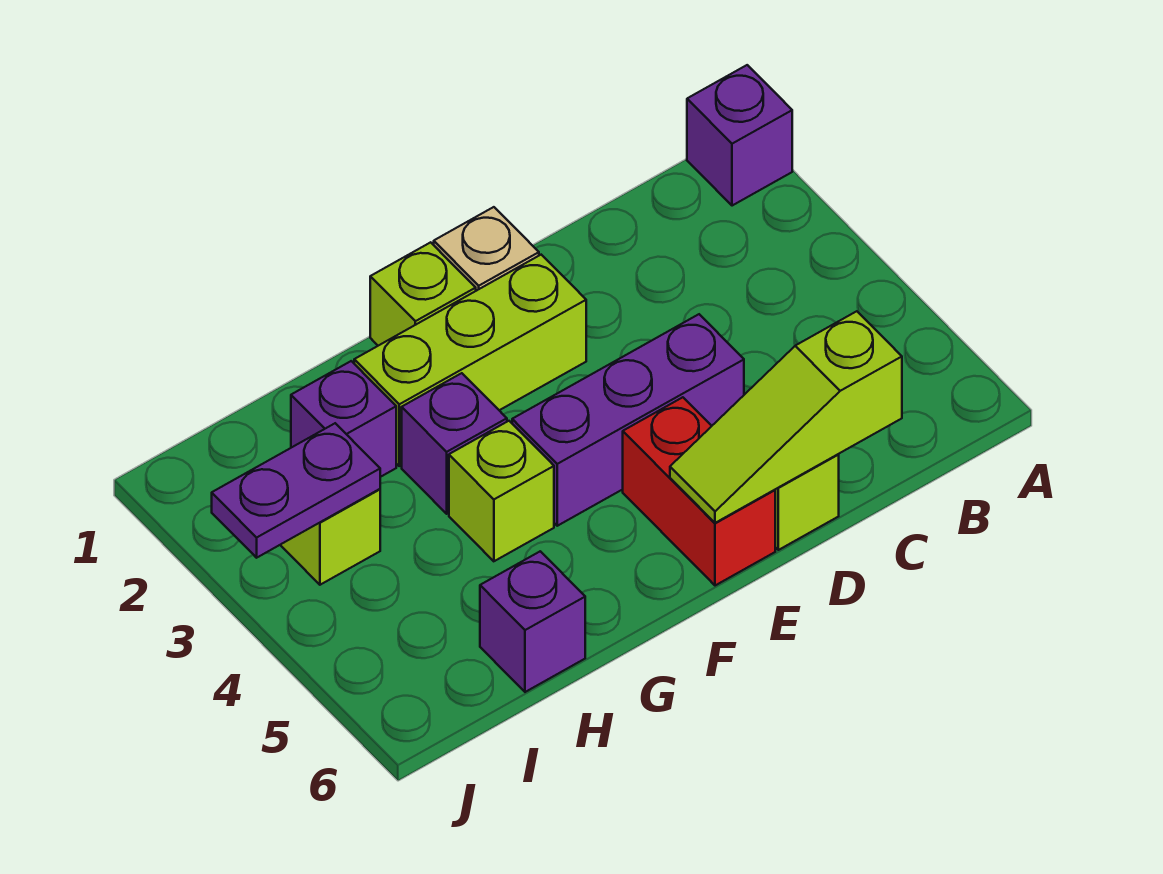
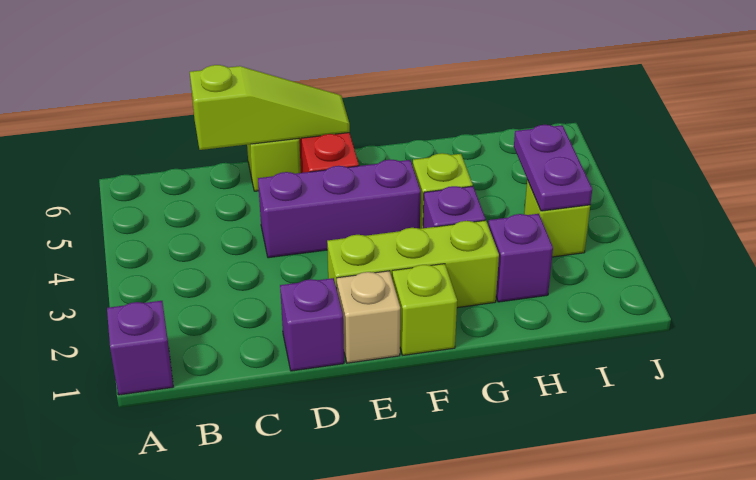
purple brick H6 level 1 -> purple brick D1 level 1
purple plate I3:J3 level 2 -> purple plate I3:I4 level 2

